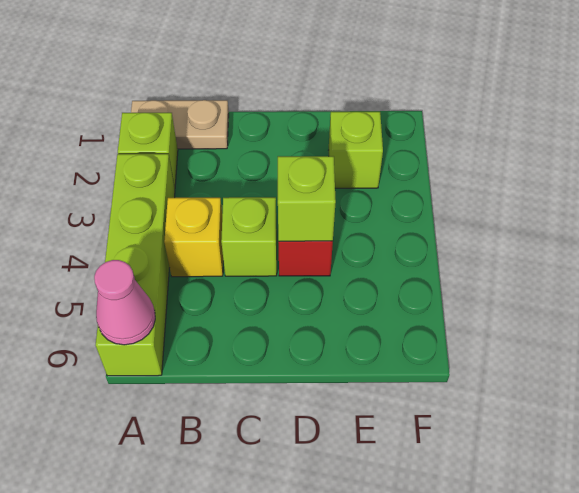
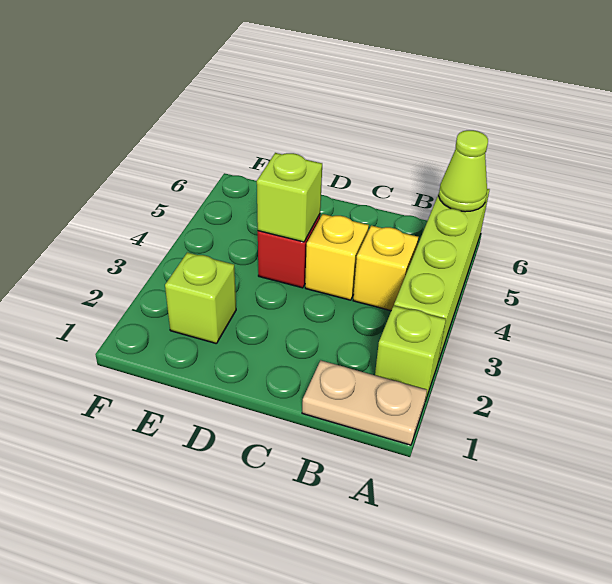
pink cone A6 level 2 -> lime cone A6 level 2
lime brick C4 level 1 -> yellow brick C4 level 1

